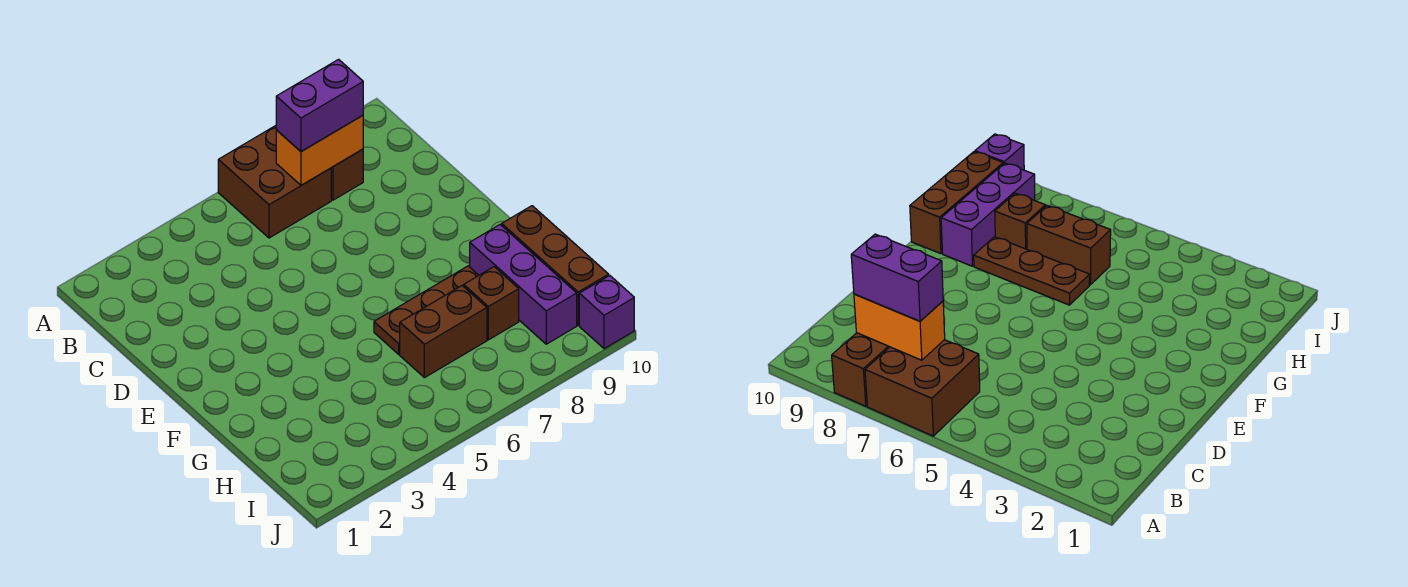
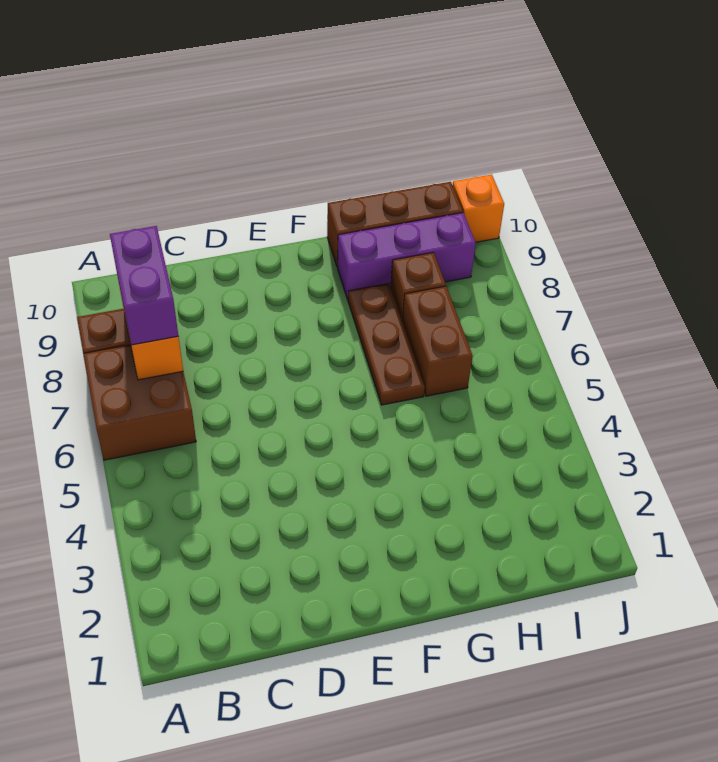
purple brick J10 level 1 -> orange brick J10 level 1

